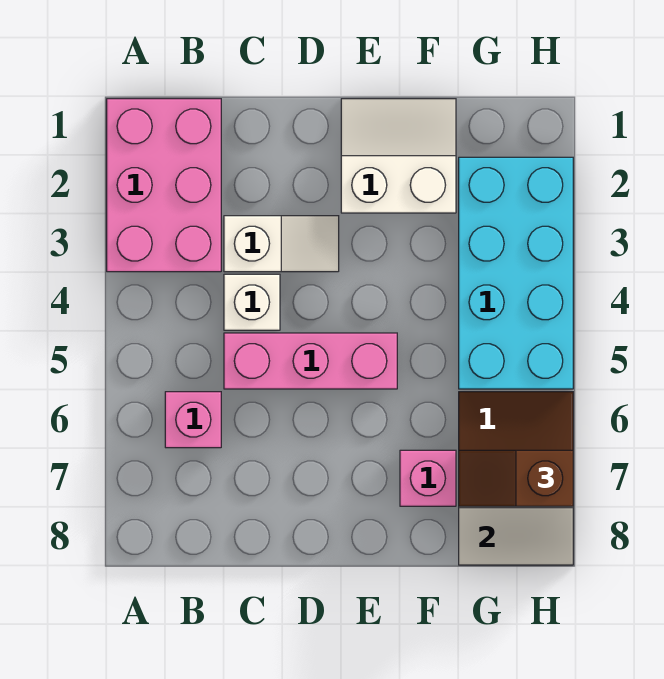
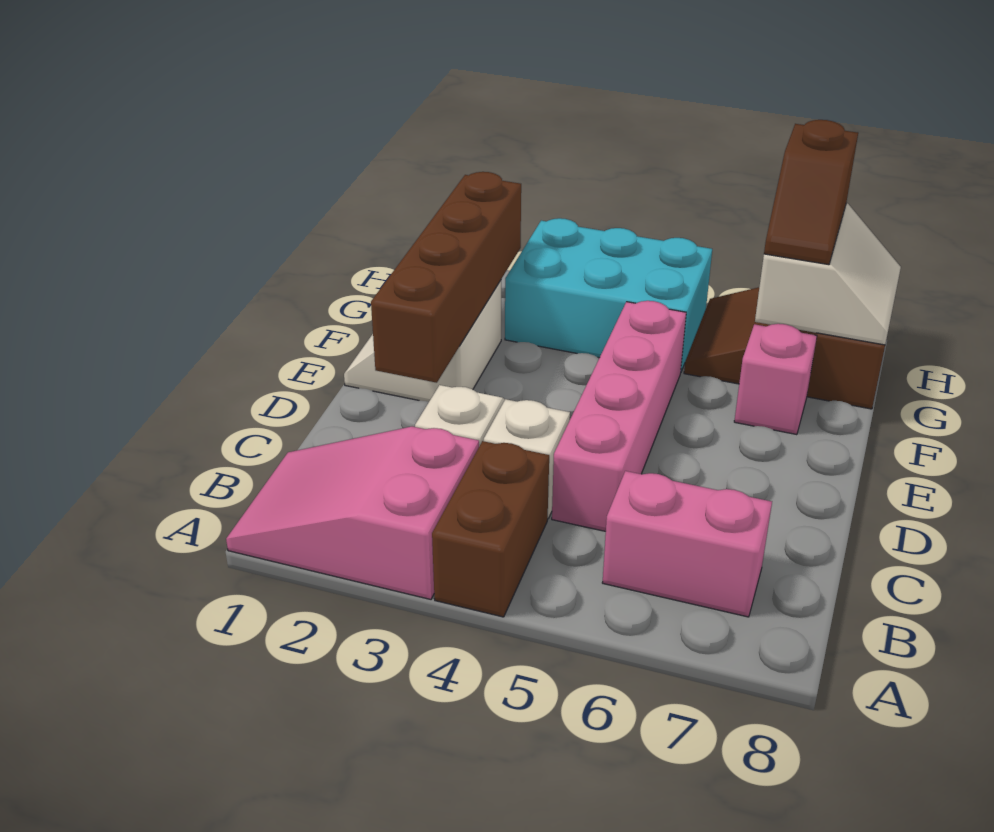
pink brick A1:B3 level 1 -> pink slope A1:B3 level 1 top 3
none -> brown brick A4:B4 level 1
pink brick B6 level 1 -> pink brick B6:B7 level 1
pink brick C5:E5 level 1 -> pink brick C5:F5 level 1
none -> brown brick D2:G2 level 2
cyan brick G2:H5 level 1 -> cyan brick G3:H5 level 1

